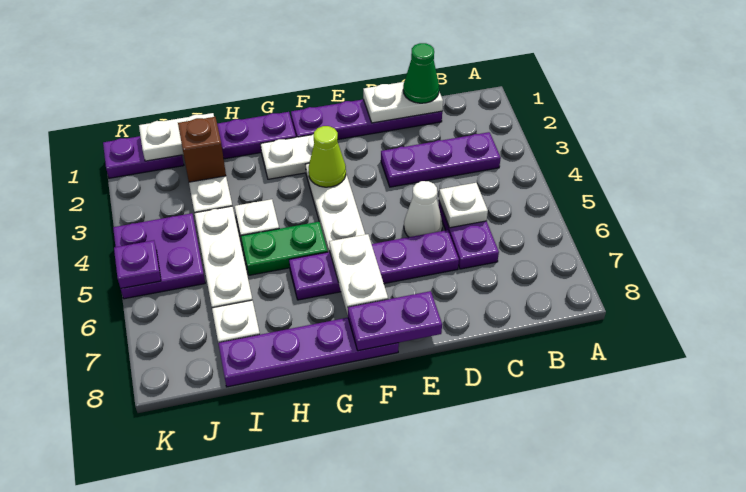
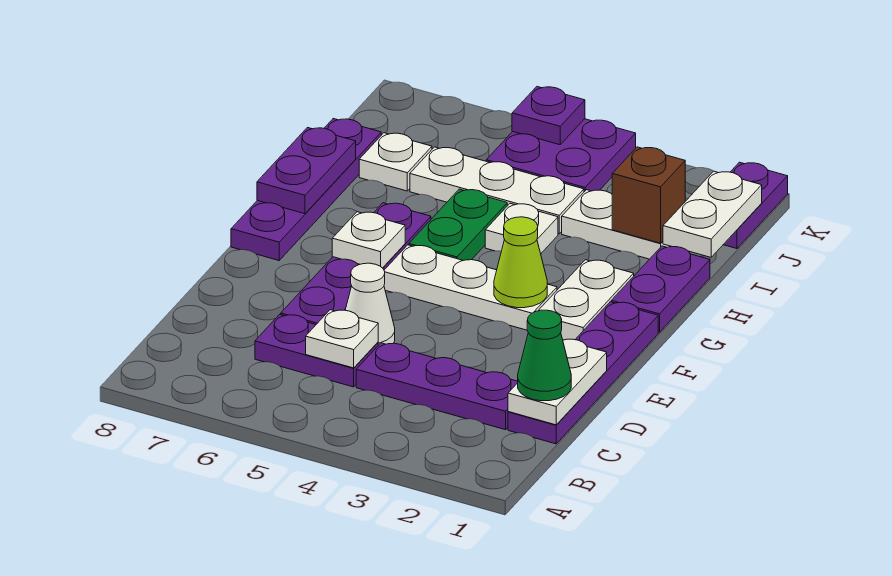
purple plate B3:D3 level 1 -> purple plate C2:C4 level 1
purple plate E8:F8 level 2 -> purple plate G8:H8 level 2
white plate F6:F7 level 2 -> white plate F6 level 2

